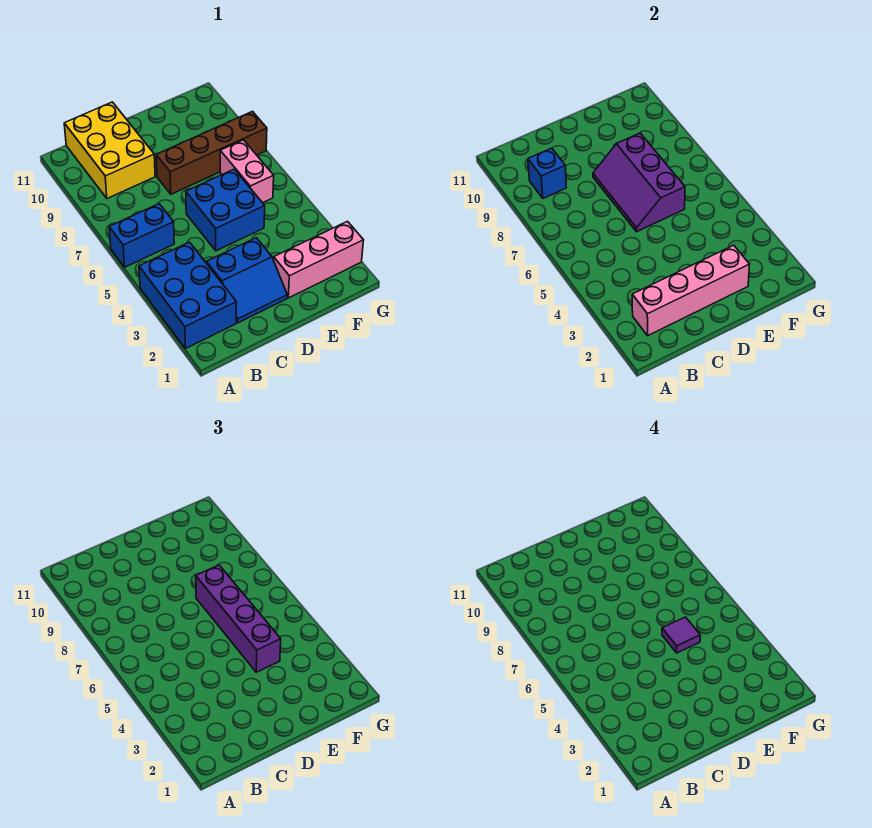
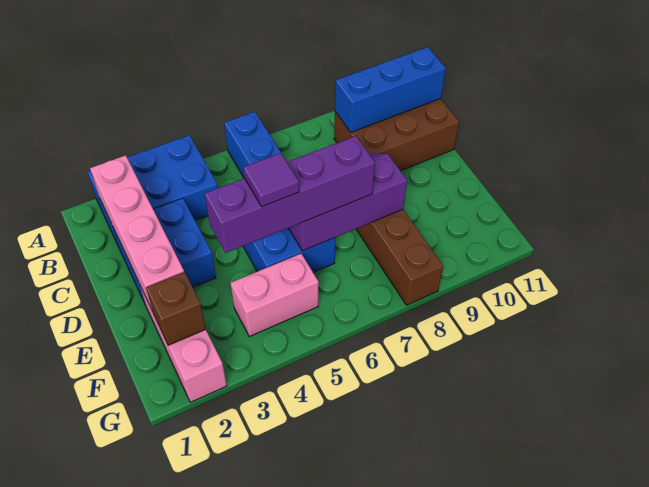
yellow brick B9:C11 level 1 -> brown brick B9:C11 level 1
blue brick B9 level 2 -> blue brick B9:B11 level 2
blue slope C2:D3 level 1 top 3 -> blue brick C2:D3 level 1
none -> brown brick F2 level 2
pink brick F6:F7 level 1 -> pink brick F4:F5 level 1

